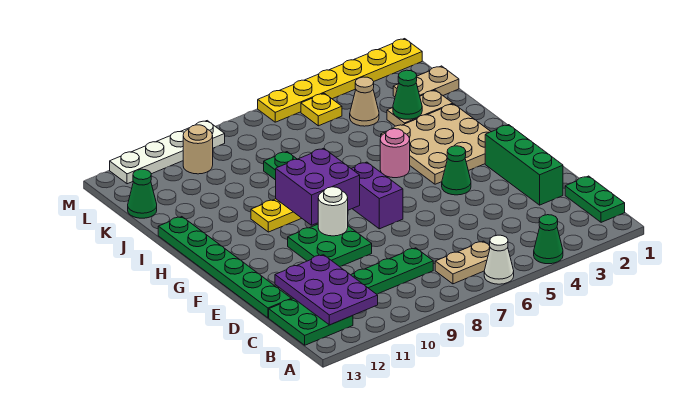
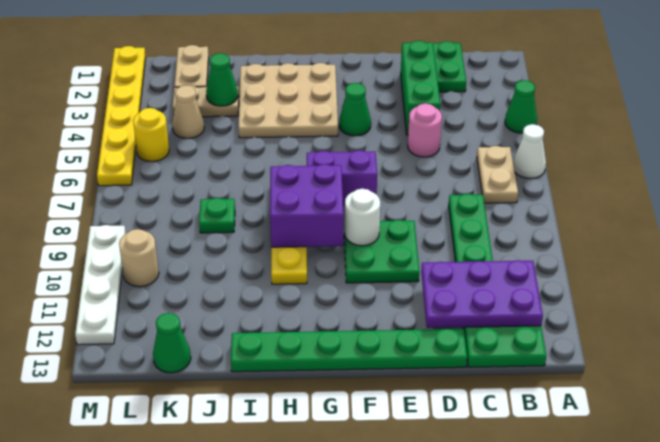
green plate B1:C1 level 1 -> green plate C1:C2 level 1
green brick D2:F2 level 1 -> green brick D2:D4 level 1
pink round brick H5 level 1 -> pink round brick D5 level 1
tan plate J2:J3 level 1 -> tan plate J3:K3 level 1
yellow plate L5 level 1 -> yellow round brick L5 level 1

